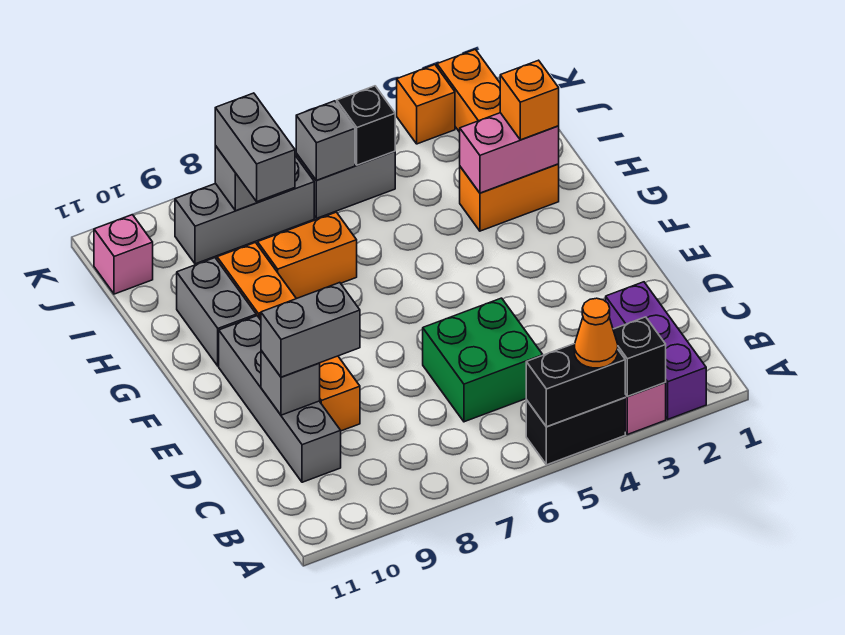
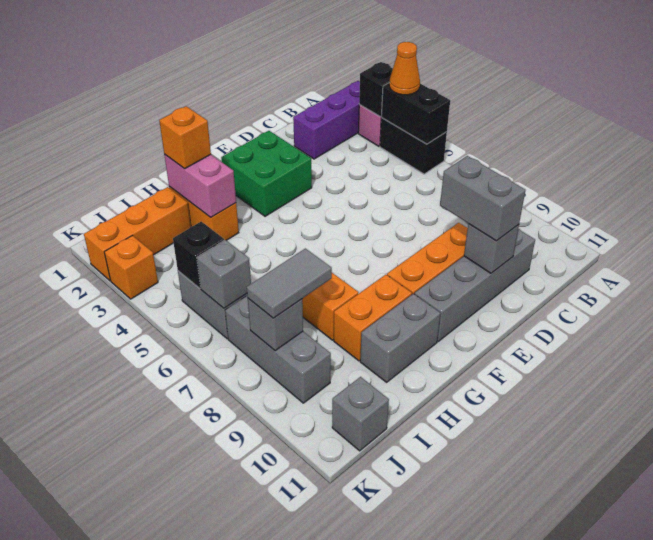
green brick C5:D6 level 1 -> green brick E2:F3 level 1
grey brick I8:J8 level 3 -> grey tile I8:J8 level 3
pink brick J11 level 1 -> grey brick J11 level 1

